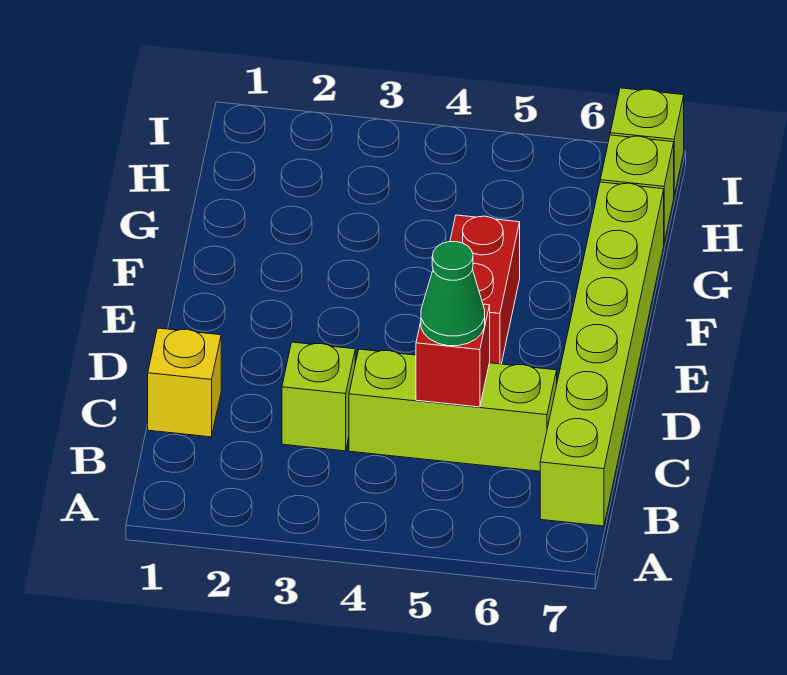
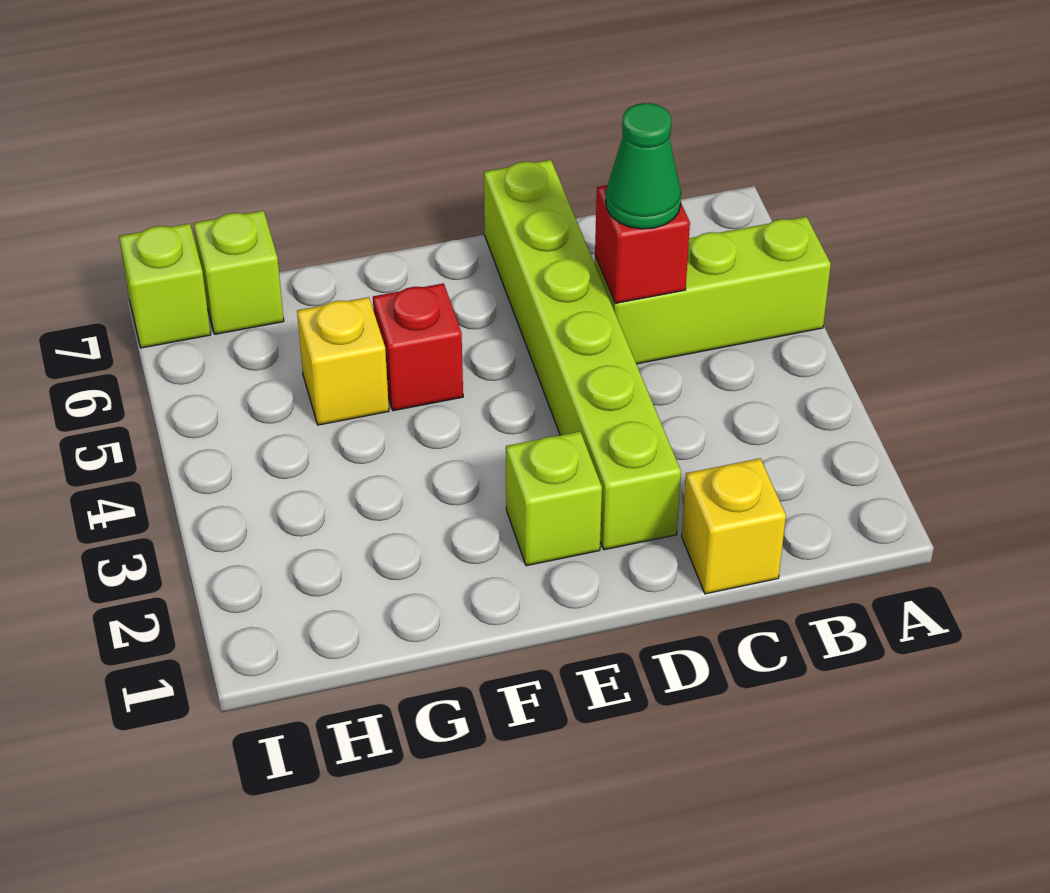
lime brick B7:G7 level 1 -> lime brick D2:D7 level 1
lime brick C3 level 1 -> lime brick E2 level 1
lime brick C4:C6 level 1 -> lime brick A5:C5 level 1
red brick E5:F5 level 1 -> red brick F5 level 1
none -> yellow brick G5 level 1

